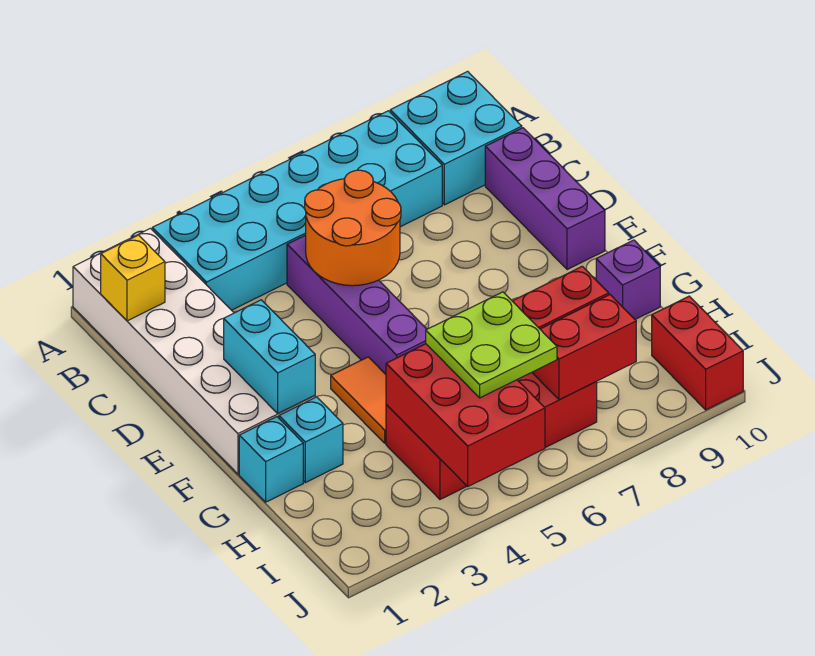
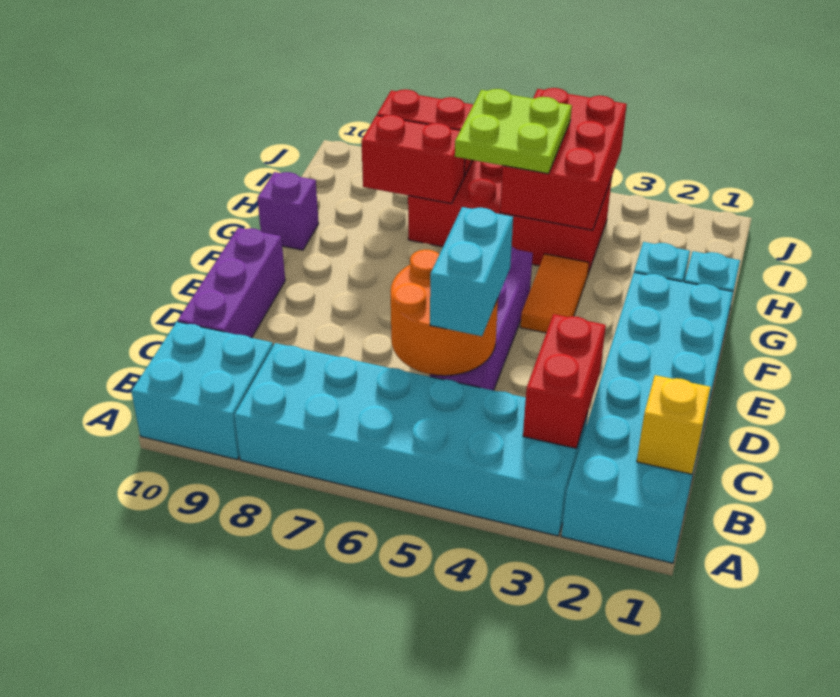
white brick A1:F2 level 1 -> cyan brick A1:F2 level 1
cyan brick E2:F2 level 2 -> cyan brick C5:D5 level 3
red brick I10:J10 level 1 -> red brick B3:C3 level 2

